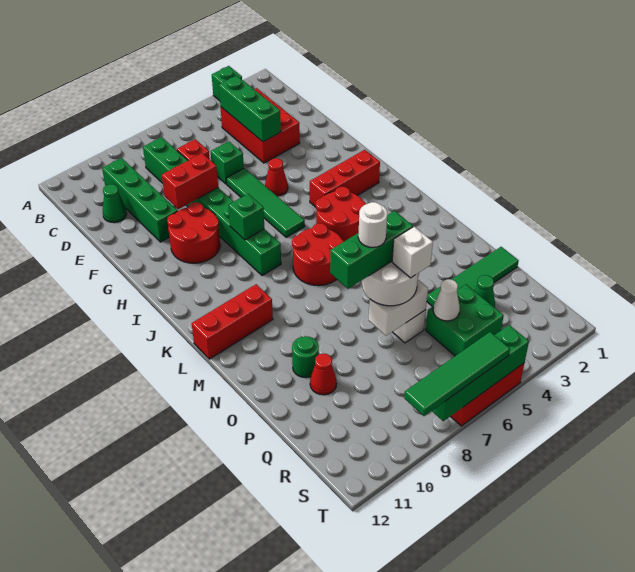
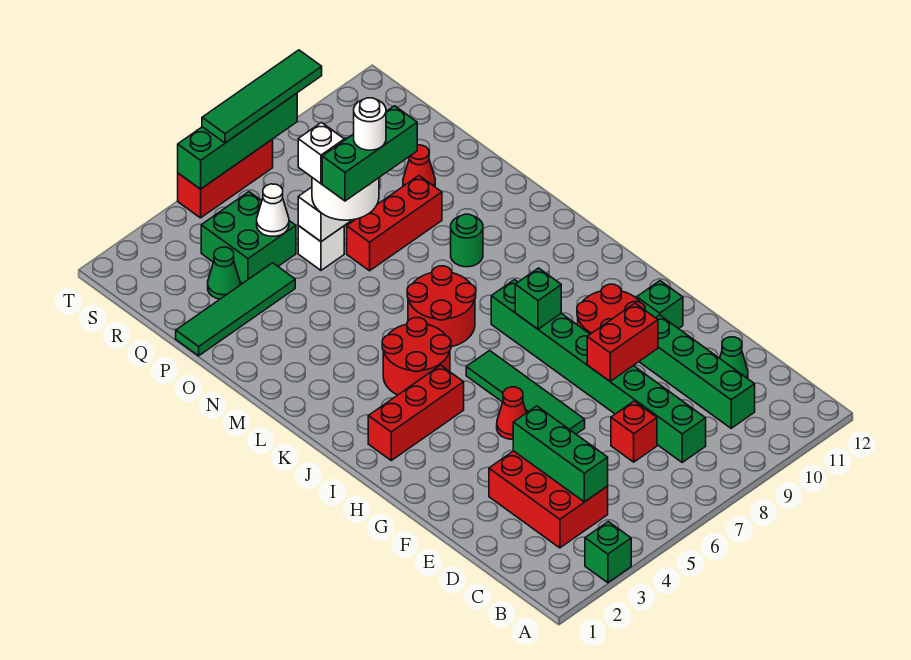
green brick E6 level 1 -> green brick G11 level 1
red brick L10:L12 level 1 -> red brick O7:O9 level 1
green round brick O10 level 1 -> green round brick M9 level 1

